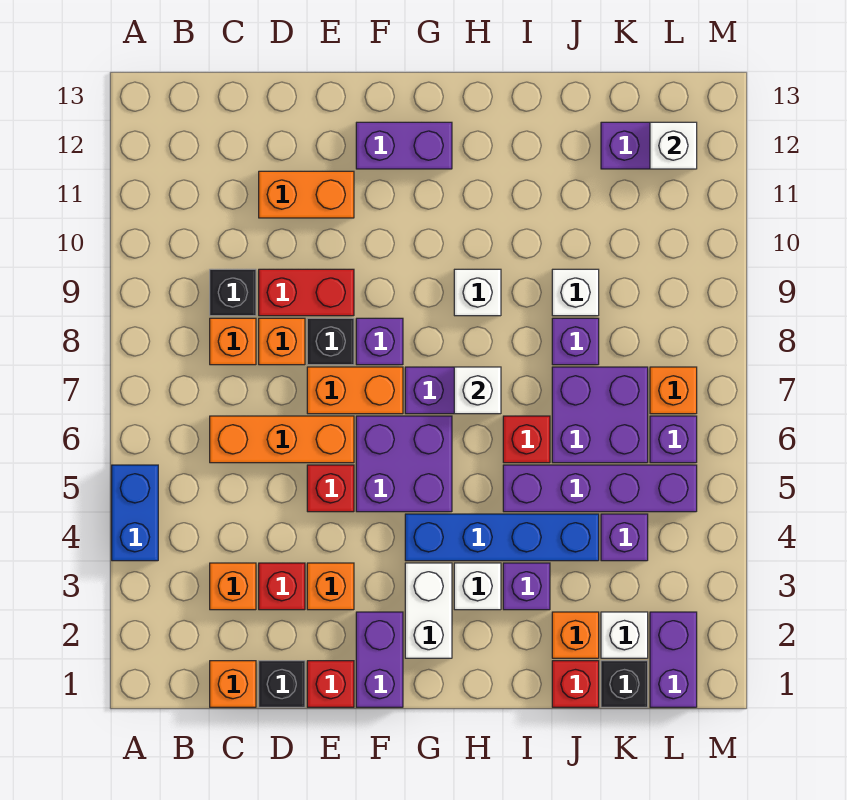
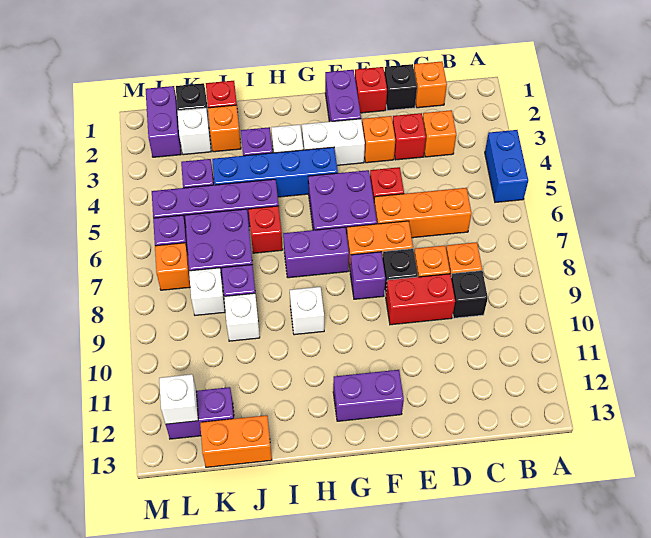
orange brick D11:E11 level 1 -> orange brick J13:K13 level 1
white brick G2:G3 level 1 -> white brick F3:G3 level 1
white brick H7 level 2 -> white brick K8 level 1

